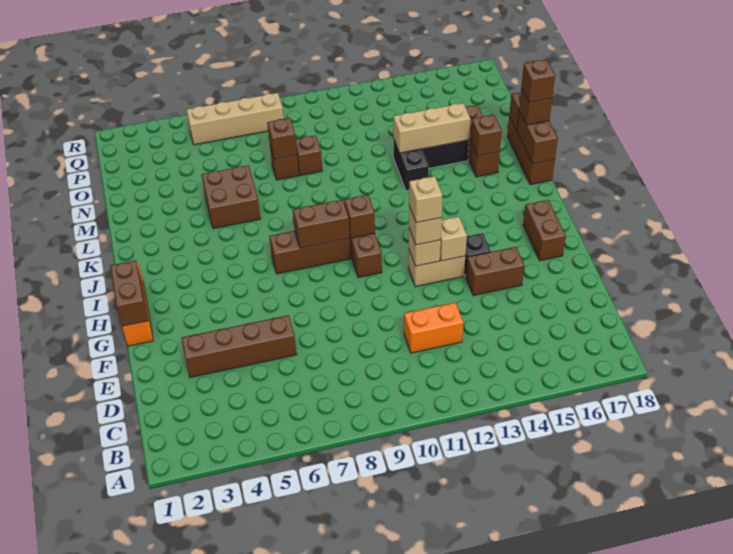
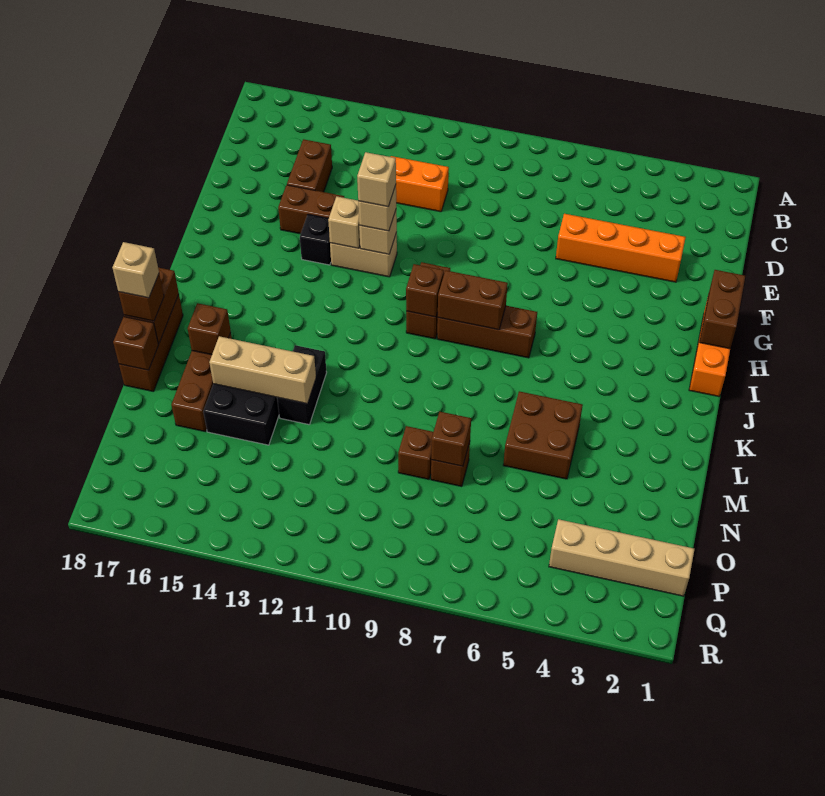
brown brick E3:E6 level 1 -> orange brick E3:E6 level 1
brown brick G17:H17 level 1 -> brown brick D15:E15 level 1
brown brick L18 level 4 -> tan brick L18 level 4
tan brick Q5:Q8 level 1 -> tan brick P1:P4 level 1

